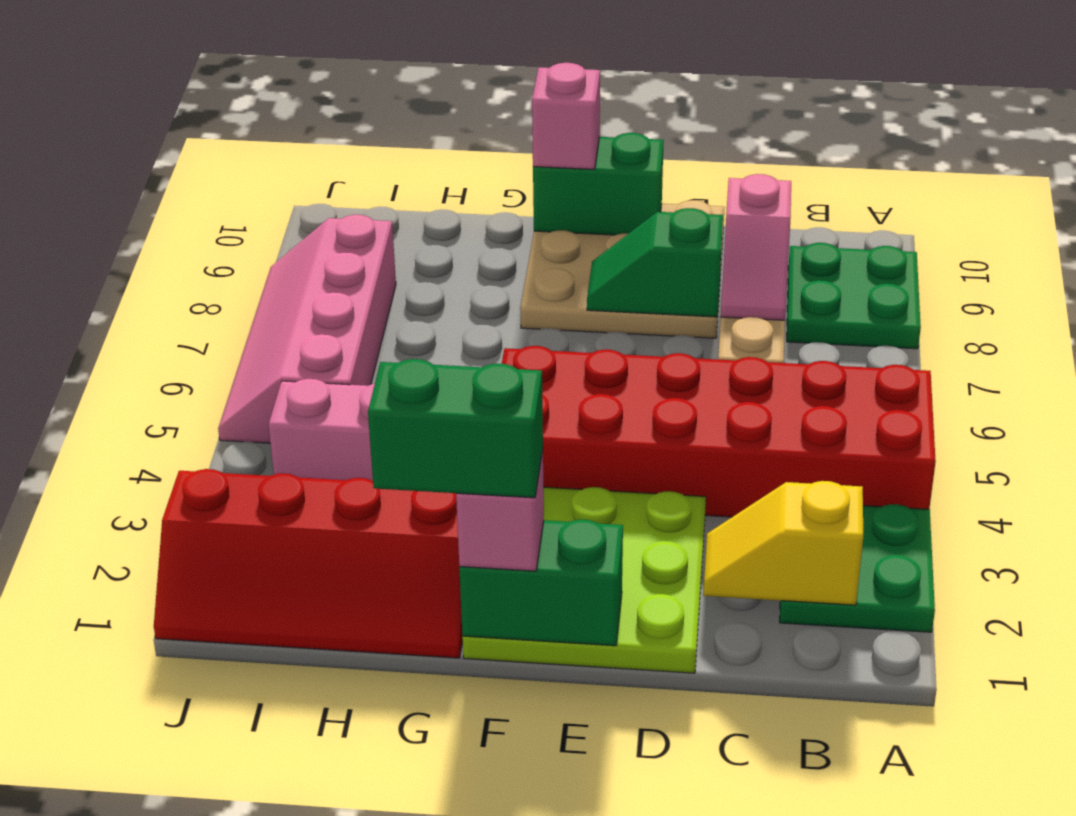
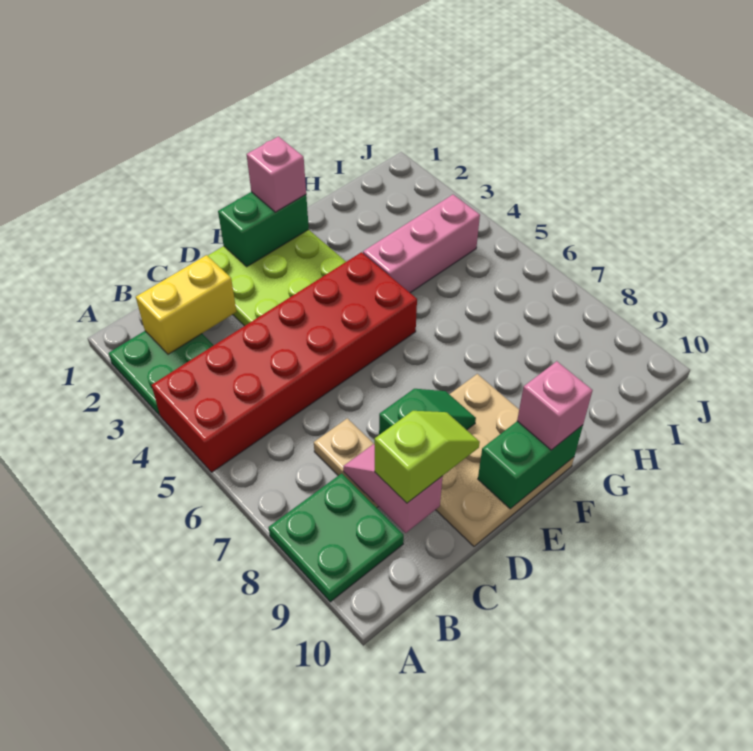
yellow slope B2:C2 level 2 top B -> yellow brick B2:C2 level 2
none -> lime slope C9:D9 level 3 top C
green brick F1:G1 level 4 -> none
red slope G1:J2 level 1 top 2 -> none
pink slope I5:J8 level 1 top I -> none

